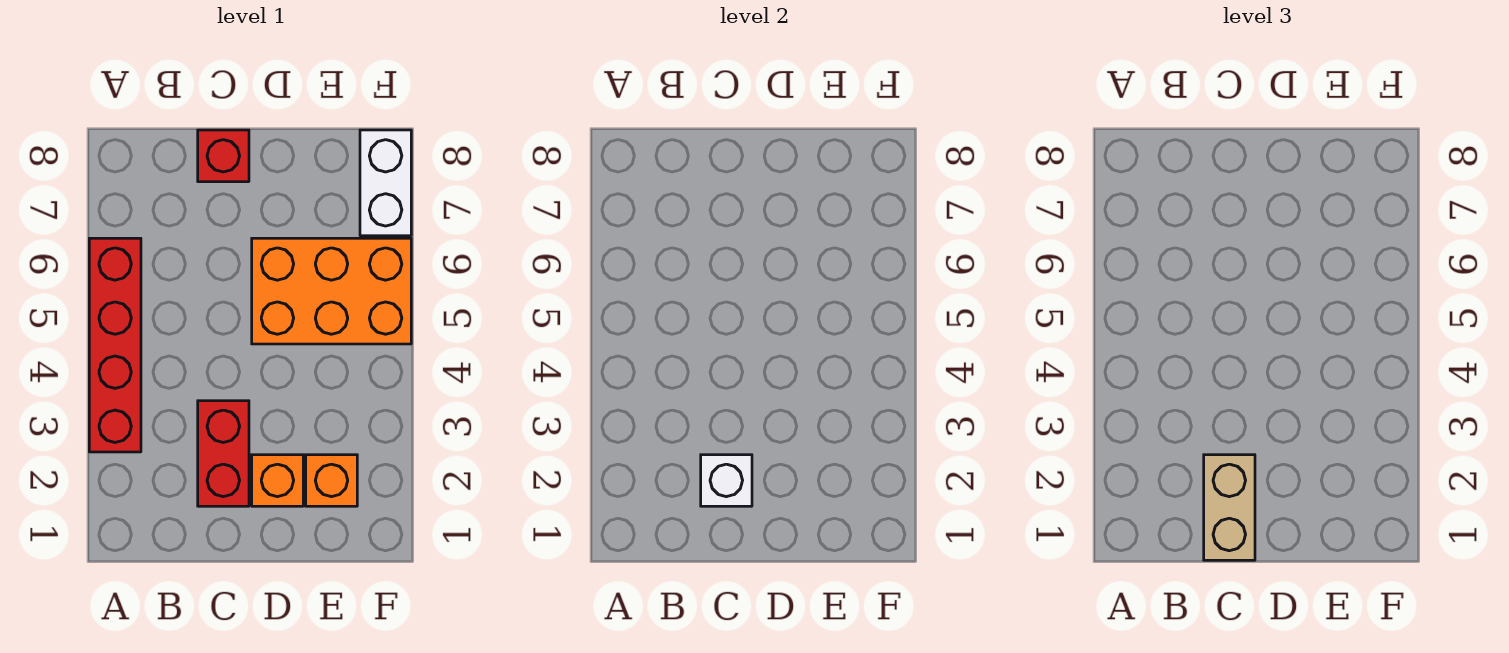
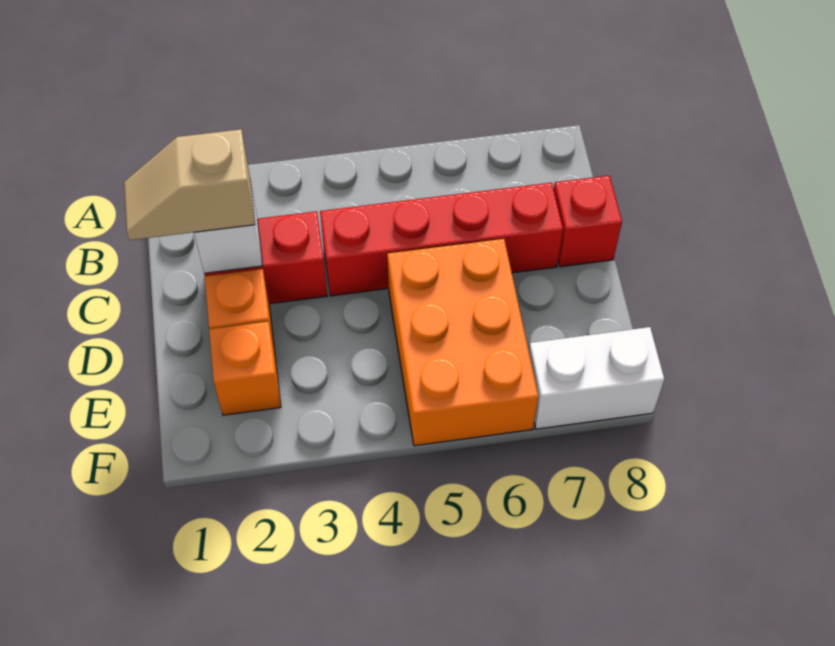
red brick A3:A6 level 1 -> red brick C4:C7 level 1
tan brick C1:C2 level 3 -> tan slope C1:C2 level 3 top 2

